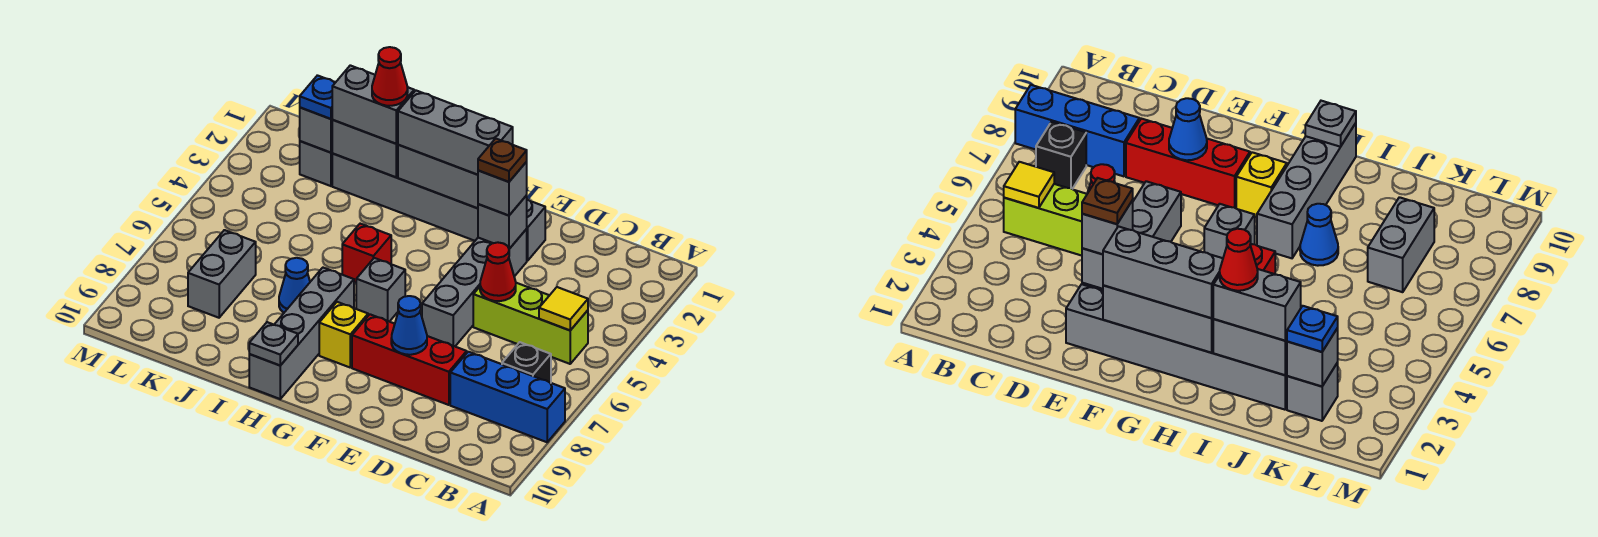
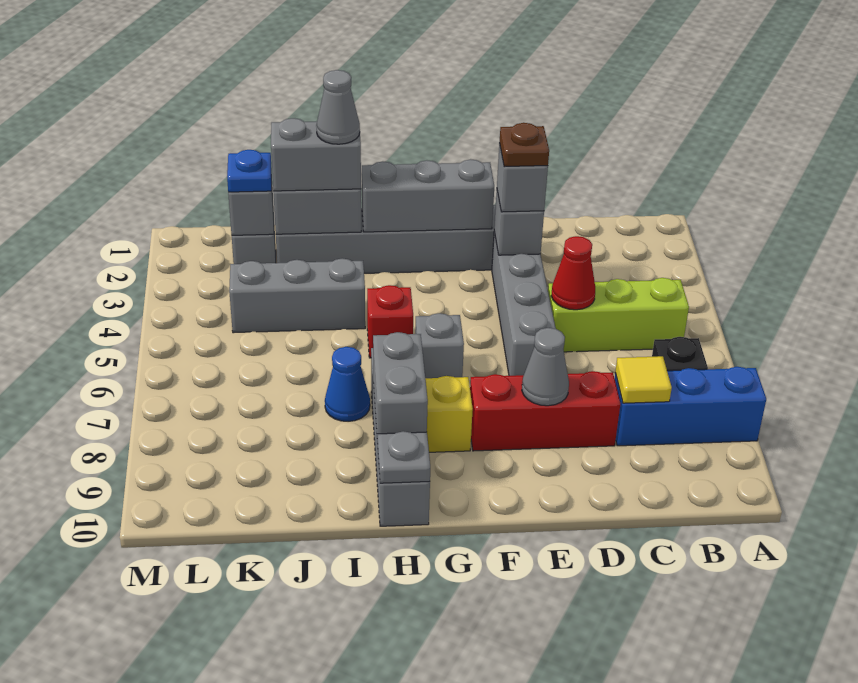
yellow tile B5 level 2 -> yellow tile C8 level 2
blue cone E8 level 2 -> grey cone E8 level 2
grey brick F2:H2 level 3 -> grey brick I4:K4 level 1
red cone I2 level 4 -> grey cone I2 level 4
grey brick K7:K8 level 1 -> grey brick H8:H9 level 2

